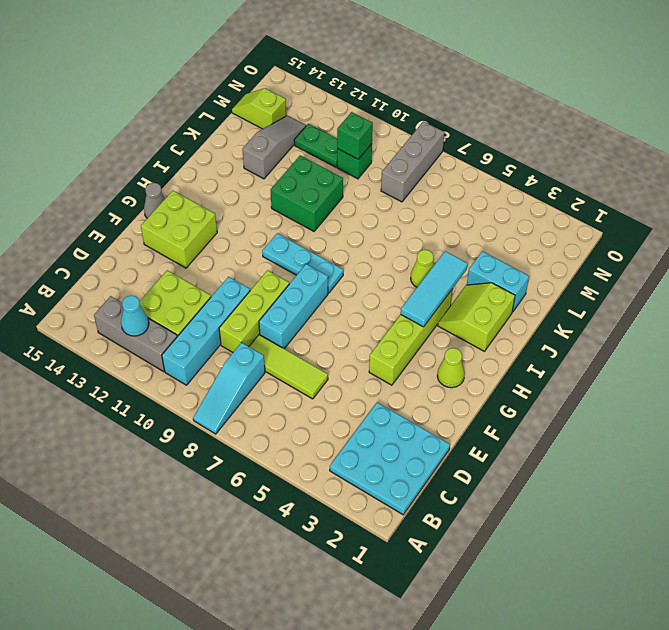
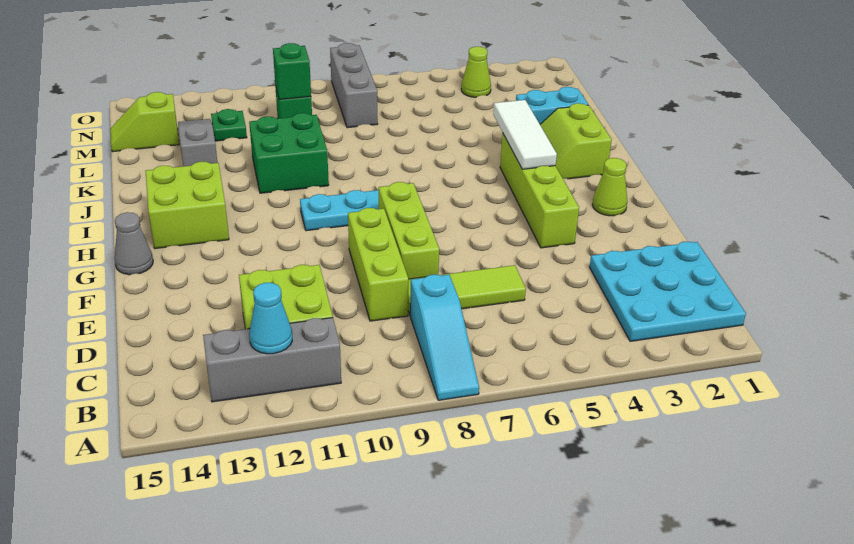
cyan brick B10:E10 level 1 -> none
cyan brick E8:G8 level 1 -> lime brick E8:G8 level 1
lime brick F13:G14 level 1 -> lime brick H13:I14 level 1
cyan tile H4:J4 level 2 -> white tile H4:J4 level 2
lime cone J5 level 1 -> lime cone N4 level 1
green plate M11:M12 level 1 -> green plate M12 level 1

